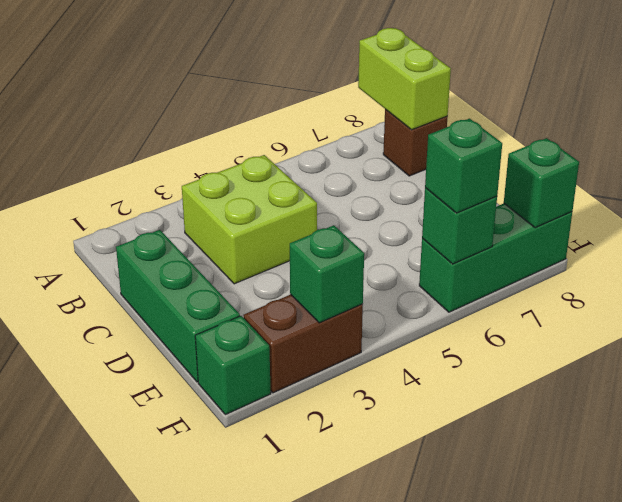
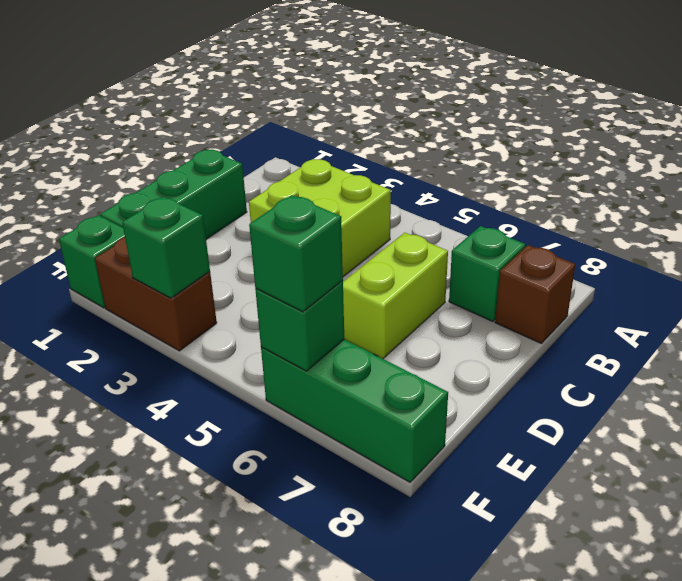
lime brick A8:B8 level 2 -> lime brick C6:D6 level 1
green brick F8 level 2 -> green brick B7 level 1

